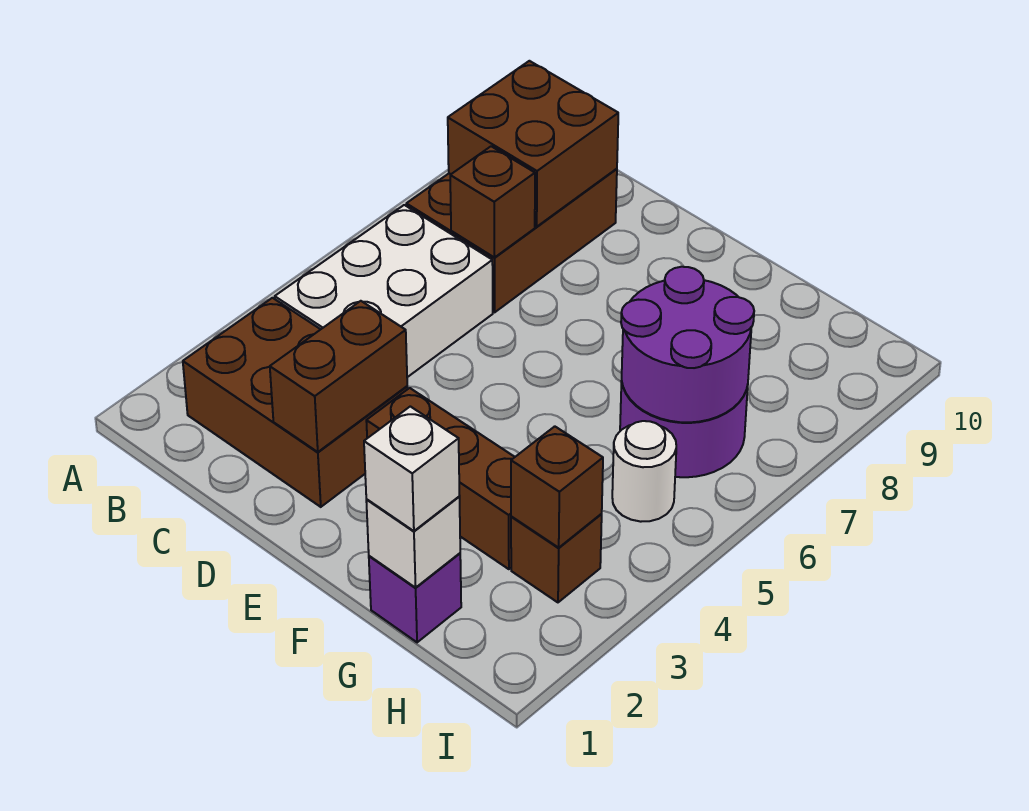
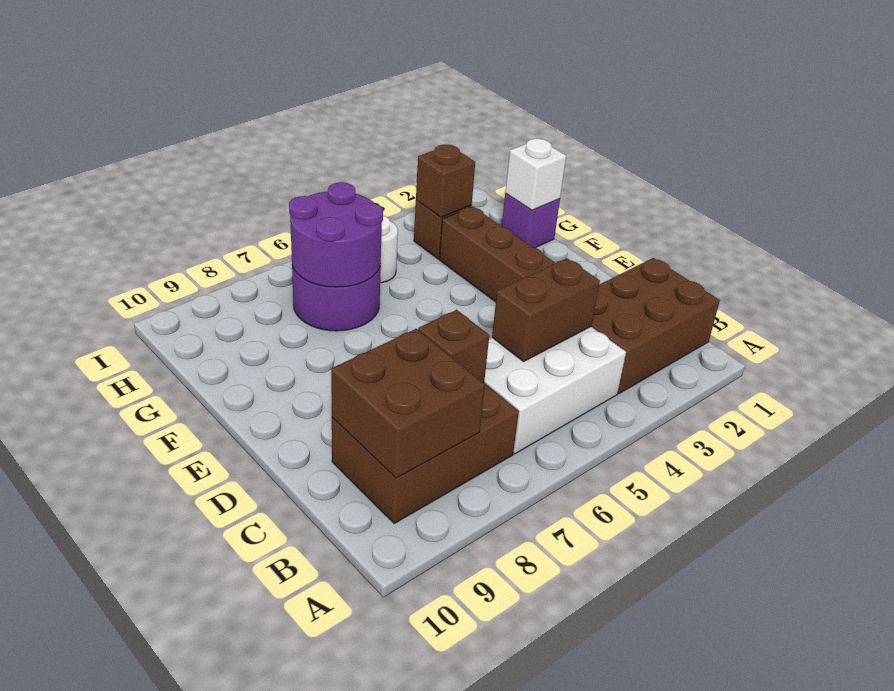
brown brick B2:D3 level 1 -> brown brick B1:C3 level 1
brown brick D2:D3 level 2 -> brown brick C4:C5 level 2
white brick G1 level 3 -> none

